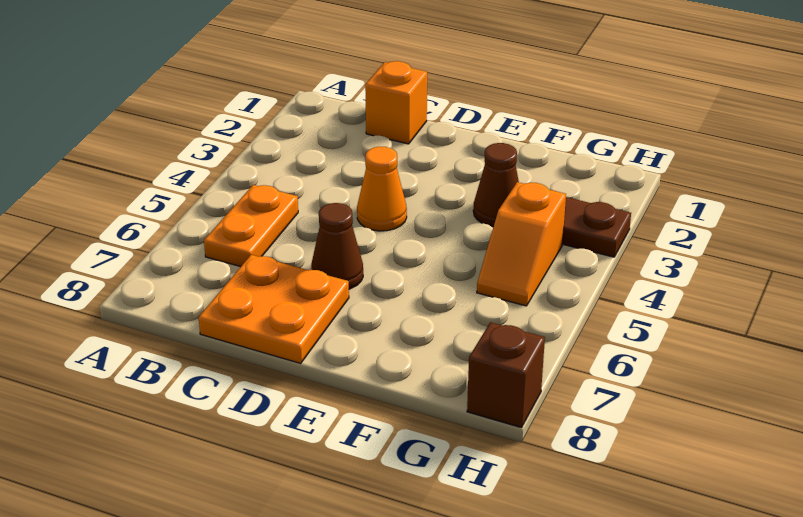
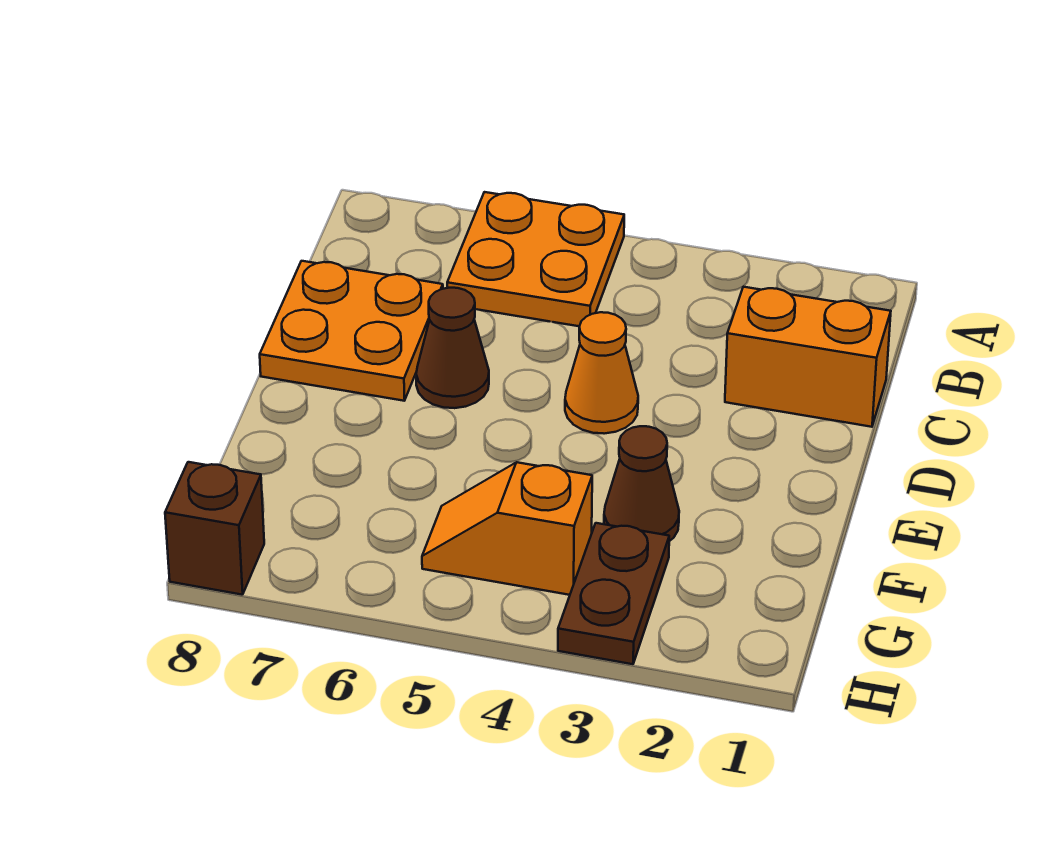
orange plate B5:B6 level 1 -> orange plate A5:B6 level 1
orange brick C1 level 1 -> orange brick C1:C2 level 1

